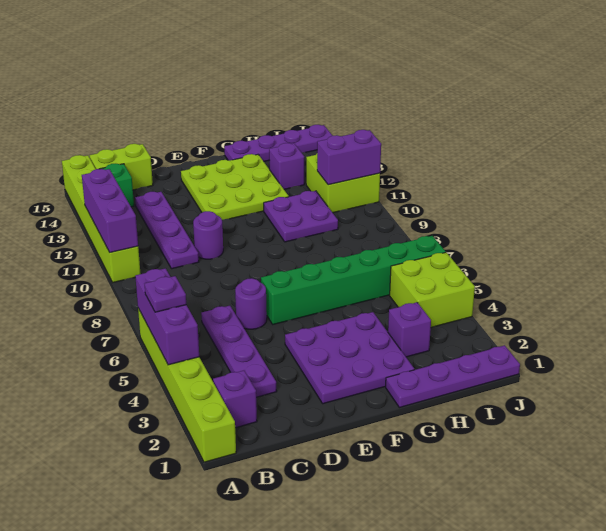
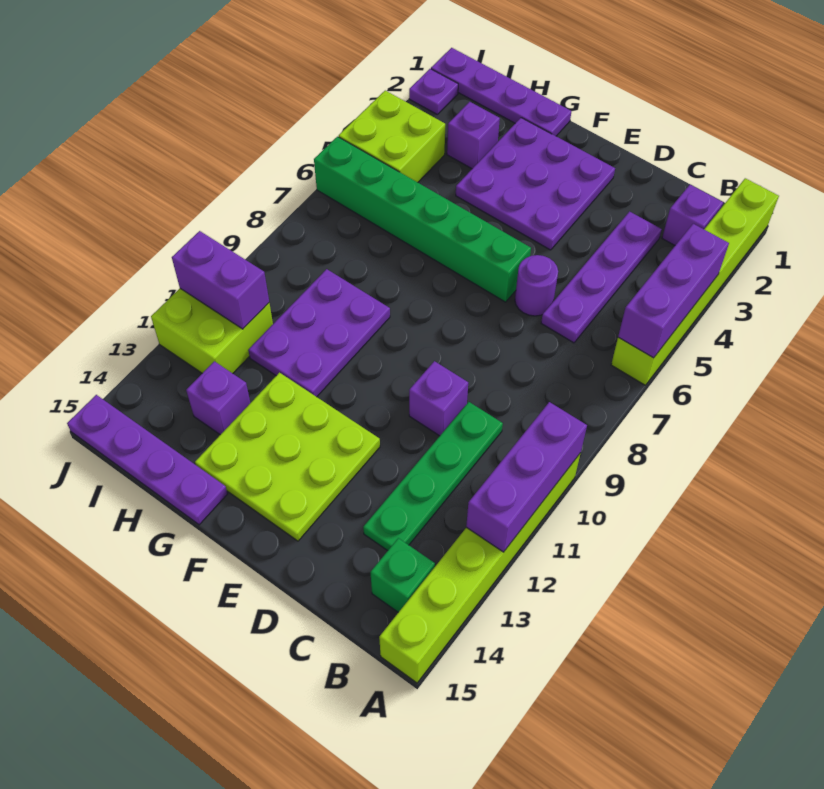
purple plate A5 level 3 -> purple plate J2 level 1
lime brick B15:C15 level 1 -> none
purple plate C10:C13 level 1 -> green plate C10:C13 level 1
purple round brick D10 level 1 -> purple brick D10 level 1
purple plate G10:H11 level 1 -> purple plate G9:H11 level 1

